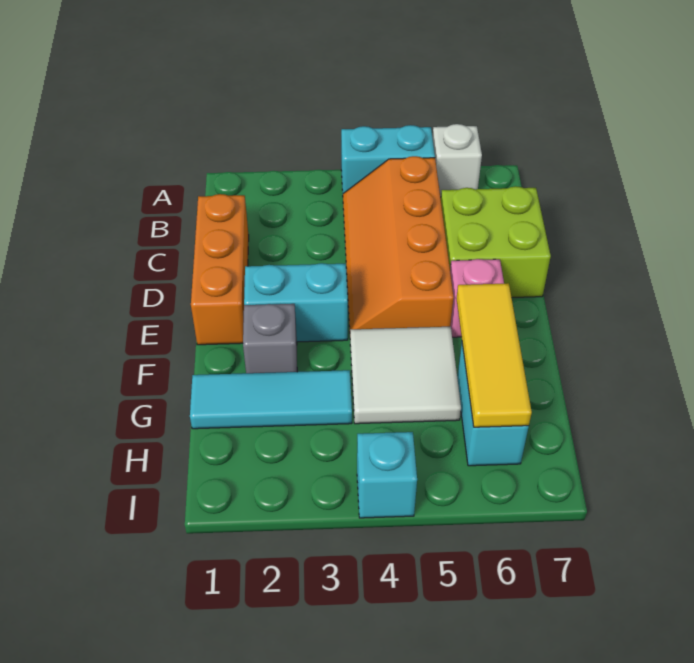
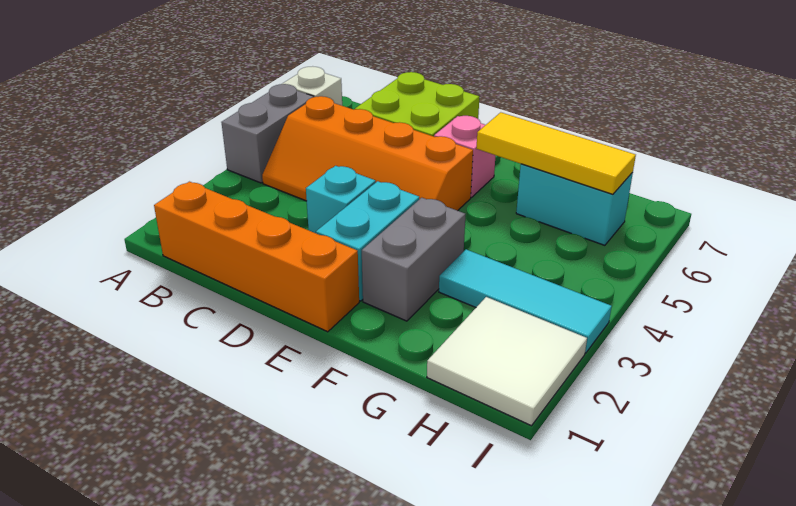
cyan brick A4:A5 level 1 -> grey brick A4:A5 level 1
orange brick C1:E1 level 1 -> orange brick B1:E1 level 1
grey brick F2 level 1 -> grey brick F2:F3 level 1
white tile F4:G5 level 1 -> white tile H1:I2 level 1
cyan tile G1:G3 level 1 -> cyan tile G3:I3 level 1
cyan brick I4 level 1 -> cyan brick D3 level 1

